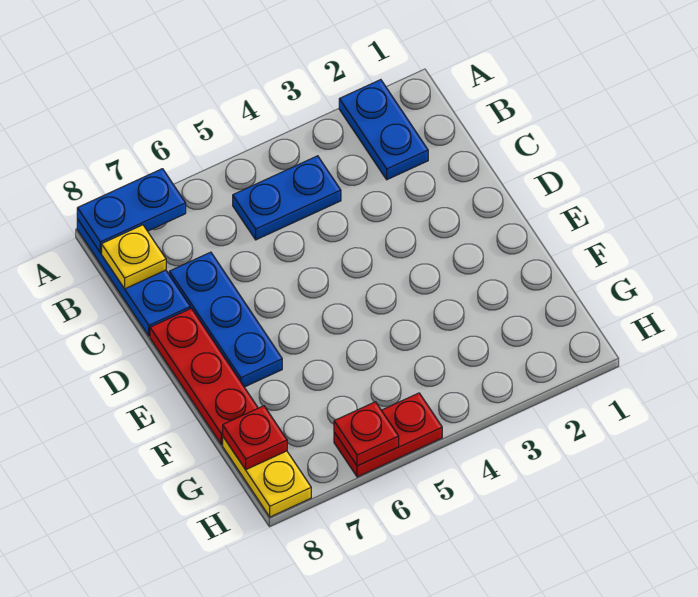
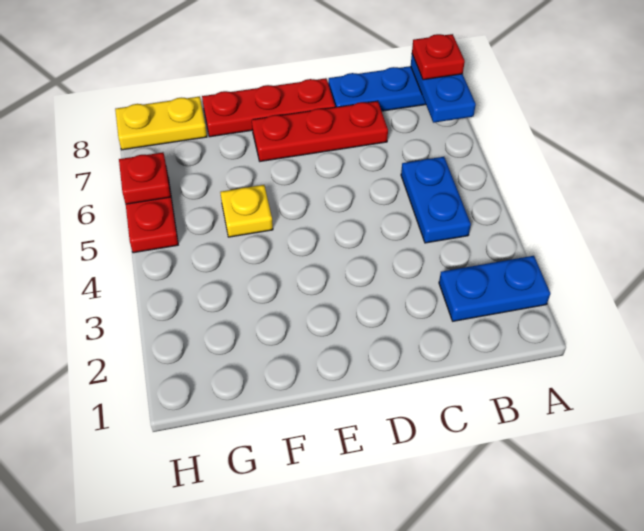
yellow plate B8 level 2 -> yellow plate F5 level 1
blue plate C7:E7 level 1 -> red plate C7:E7 level 1
red plate G8 level 2 -> red plate A8 level 3

